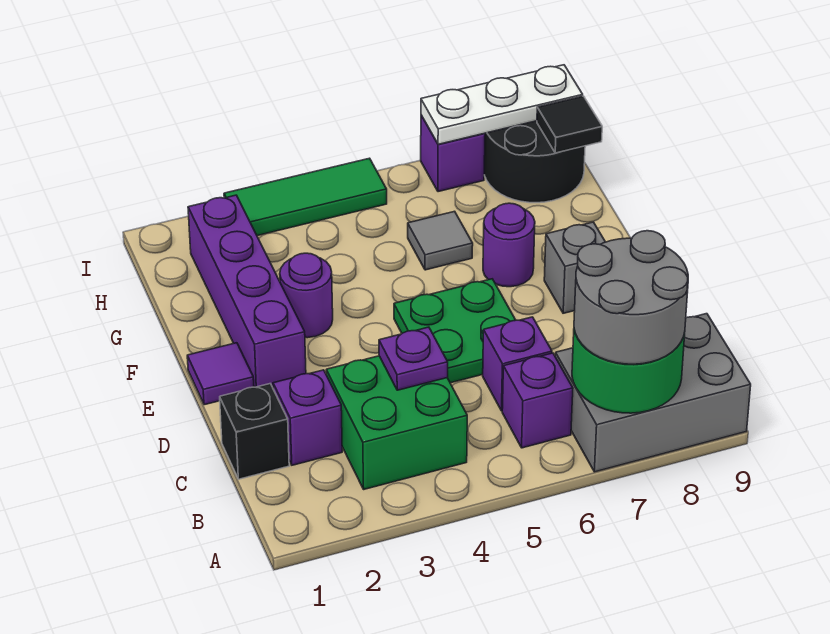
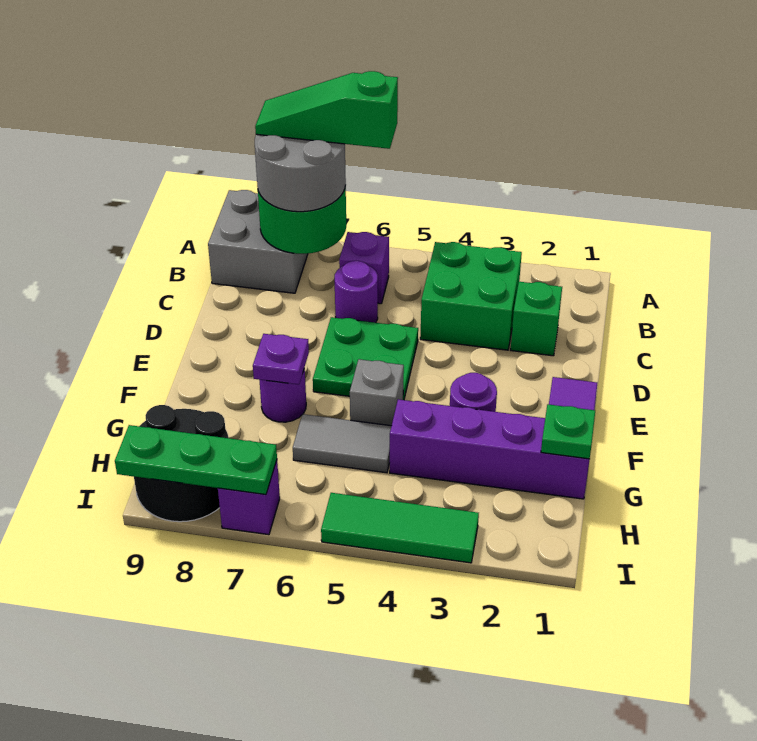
none -> green slope A6:A8 level 4 top 6
grey brick A7:B9 level 1 -> grey brick A8:B9 level 1
black brick C1 level 1 -> none
purple brick C2 level 1 -> green brick C2 level 1
purple plate C4 level 2 -> purple plate F7 level 2
purple brick C6 level 1 -> purple round brick C6 level 1
purple brick E2:H2 level 1 -> purple brick G1:G4 level 1
grey brick E8 level 1 -> grey brick F5 level 1
none -> green plate G1 level 2
grey tile G6 level 1 -> grey tile G5:G6 level 1
black tile H9 level 2 -> none
white plate I7:I9 level 2 -> green plate I7:I9 level 2

